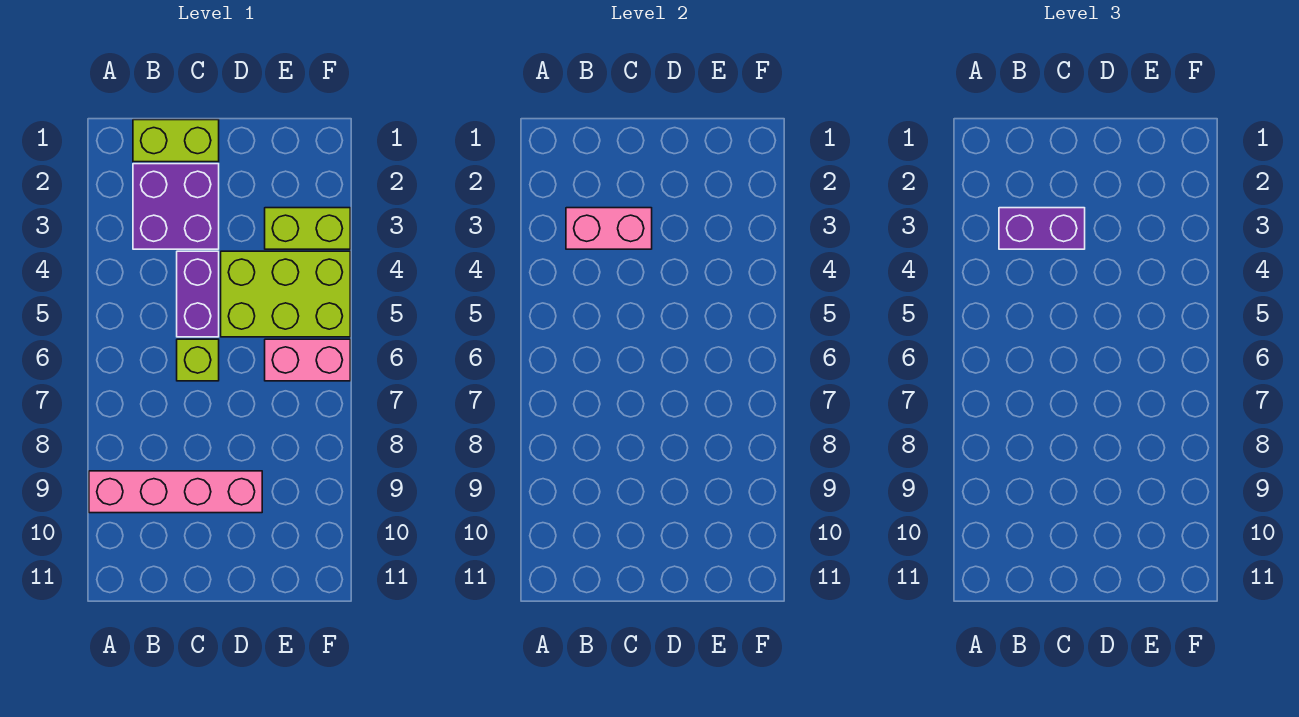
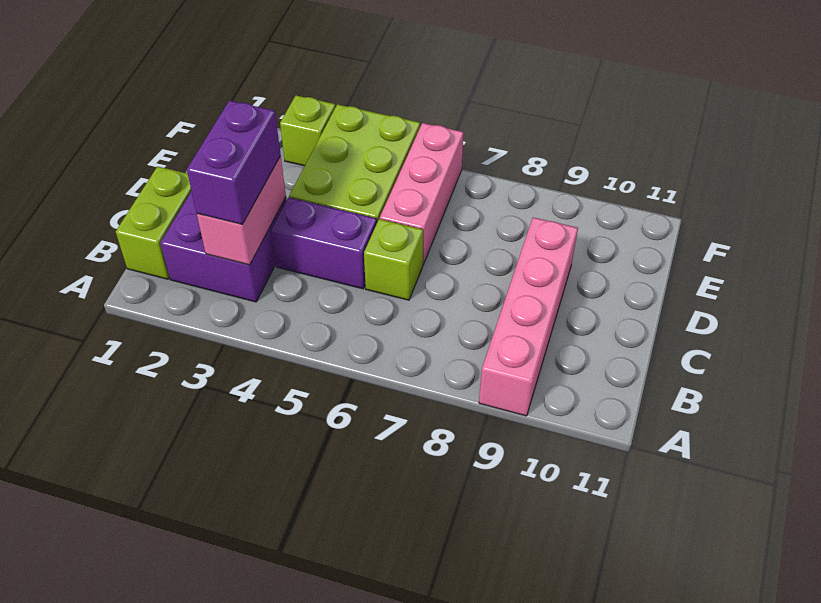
lime brick E3:F3 level 1 -> lime brick F3 level 1
pink brick E6:F6 level 1 -> pink brick D6:F6 level 1

